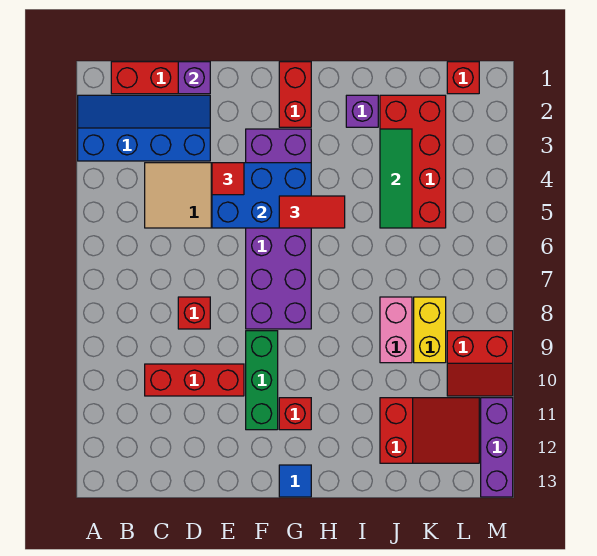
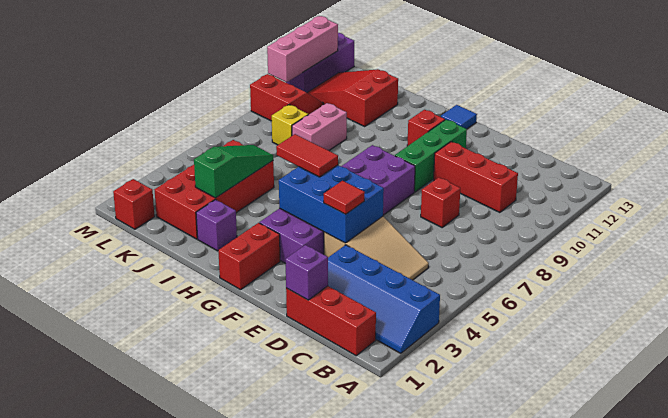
green tile J3:J5 level 2 -> green slope J3:J5 level 2 top 3
yellow brick K8:K9 level 1 -> yellow brick K8 level 1
none -> pink brick M10:M12 level 2

